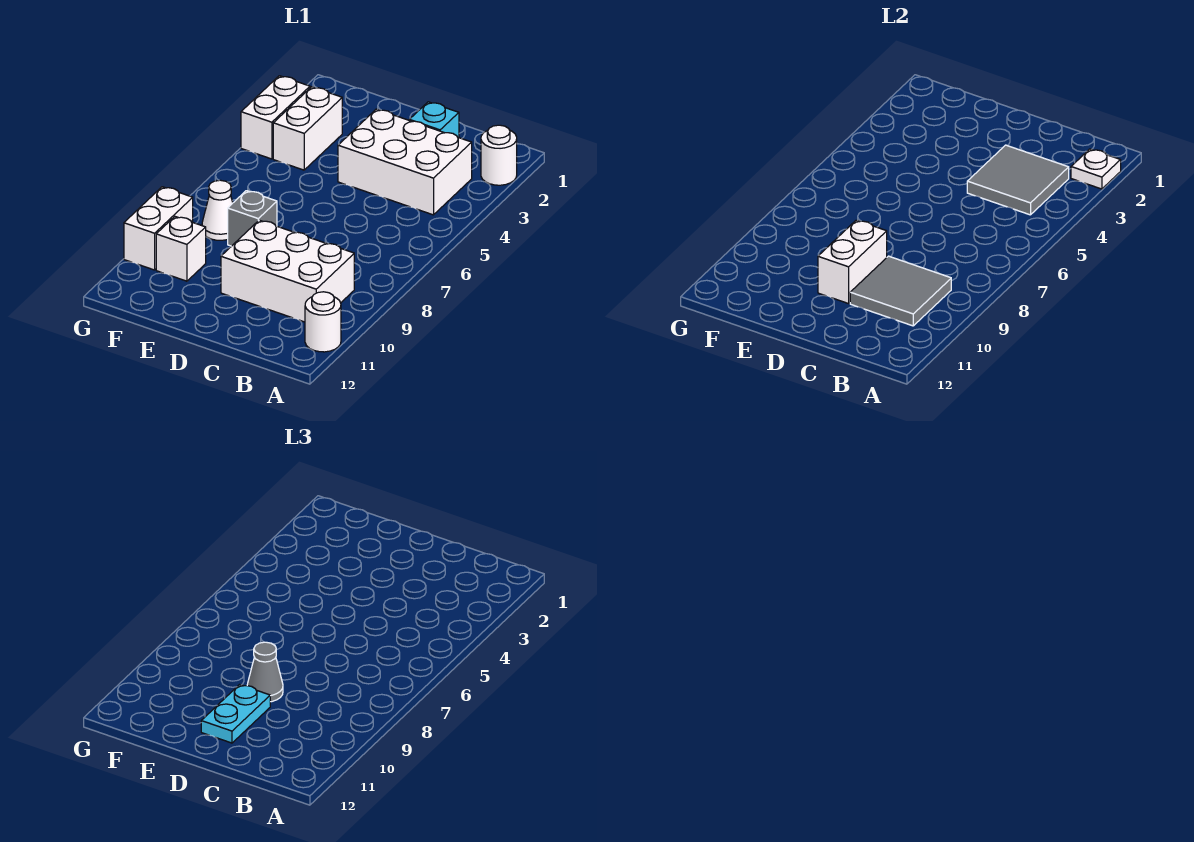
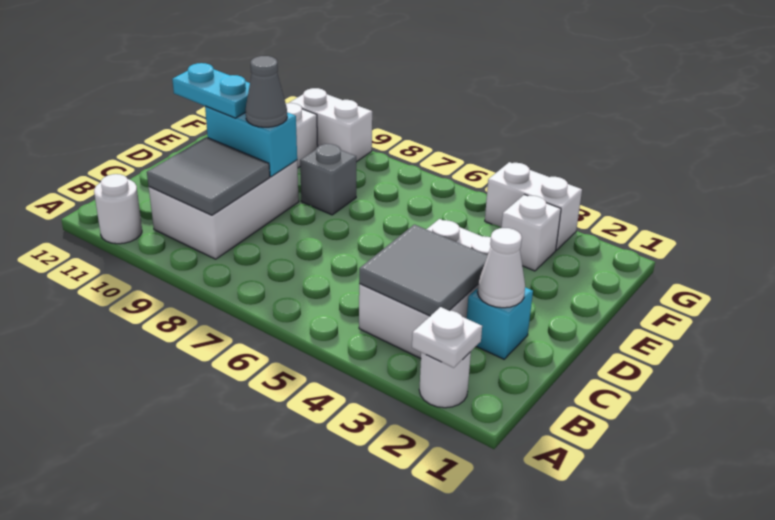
white brick D9:D10 level 2 -> cyan brick D9:D10 level 2
white brick F3:F4 level 1 -> white brick F3 level 1
white cone F8 level 1 -> white cone C2 level 2

